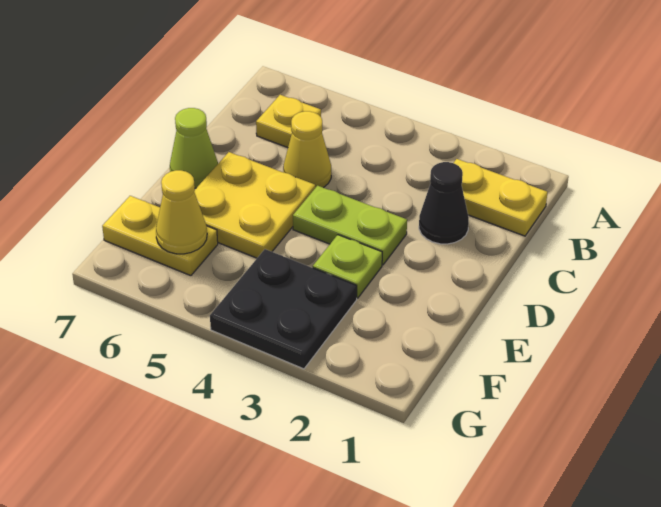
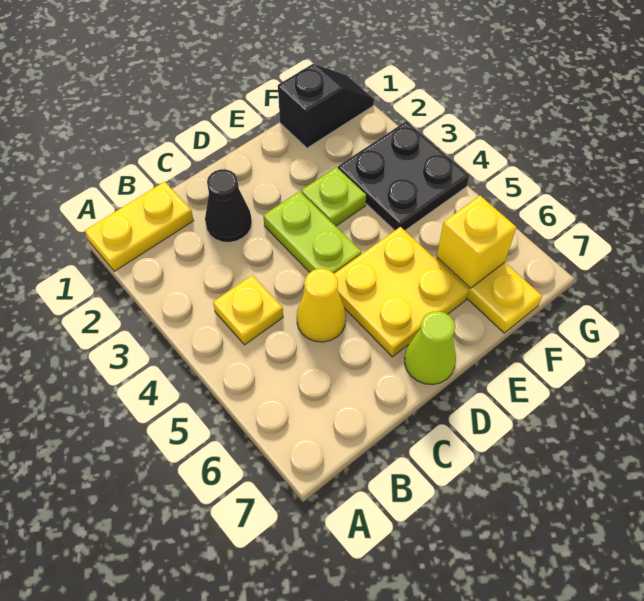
yellow plate B1:B2 level 1 -> yellow plate A1:B1 level 1
yellow plate B6 level 1 -> yellow plate B4 level 1
none -> black slope F1:G1 level 1 top F
yellow cone F6 level 2 -> yellow brick F6 level 2

